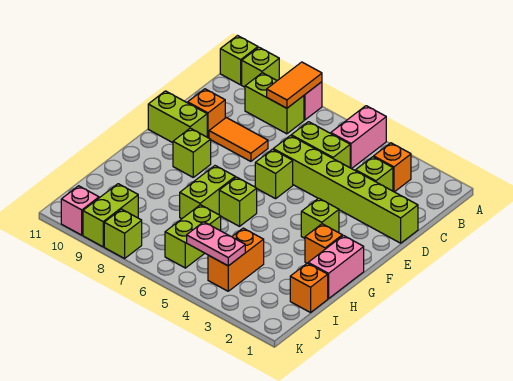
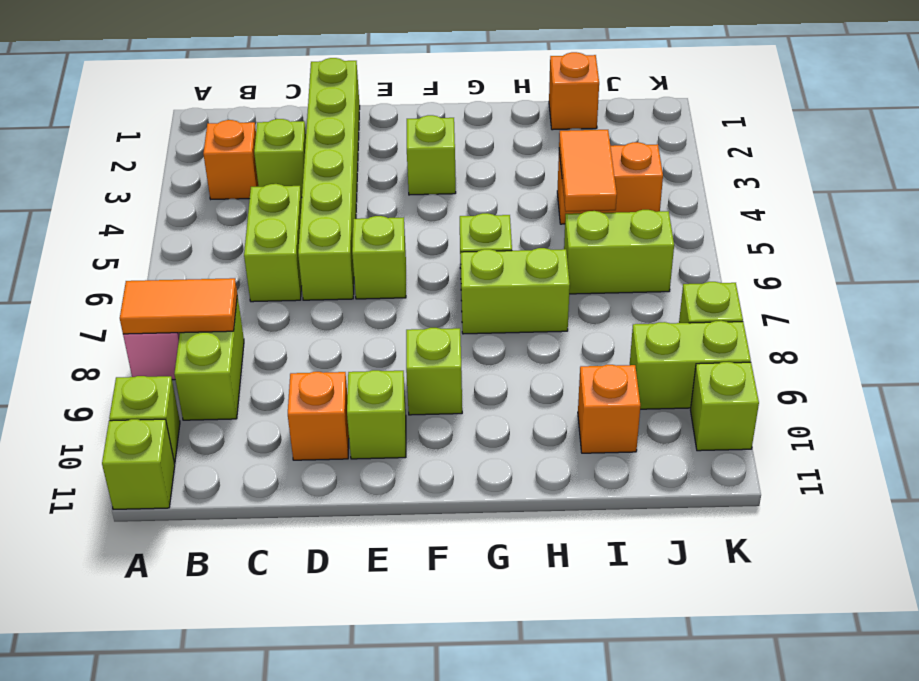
pink brick A5:B5 level 1 -> none
orange tile D8:D9 level 1 -> orange tile I4:I5 level 2
lime brick E10:E11 level 1 -> lime brick E10 level 1
pink brick G1:H1 level 1 -> none
orange brick G2 level 1 -> orange brick I10 level 1
pink plate J4:J5 level 2 -> none
pink brick K10 level 1 -> lime brick K10 level 1

